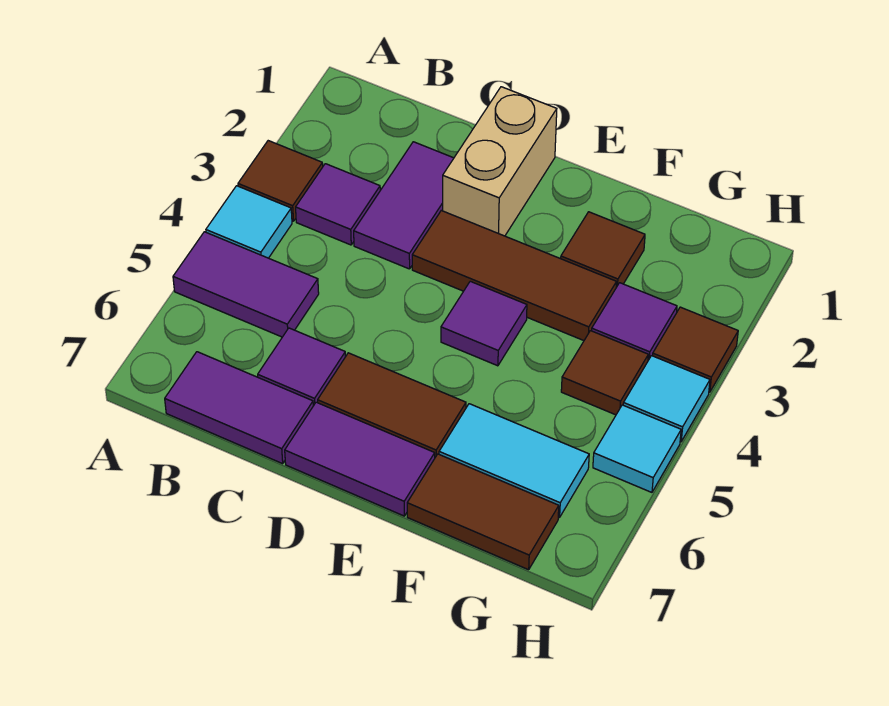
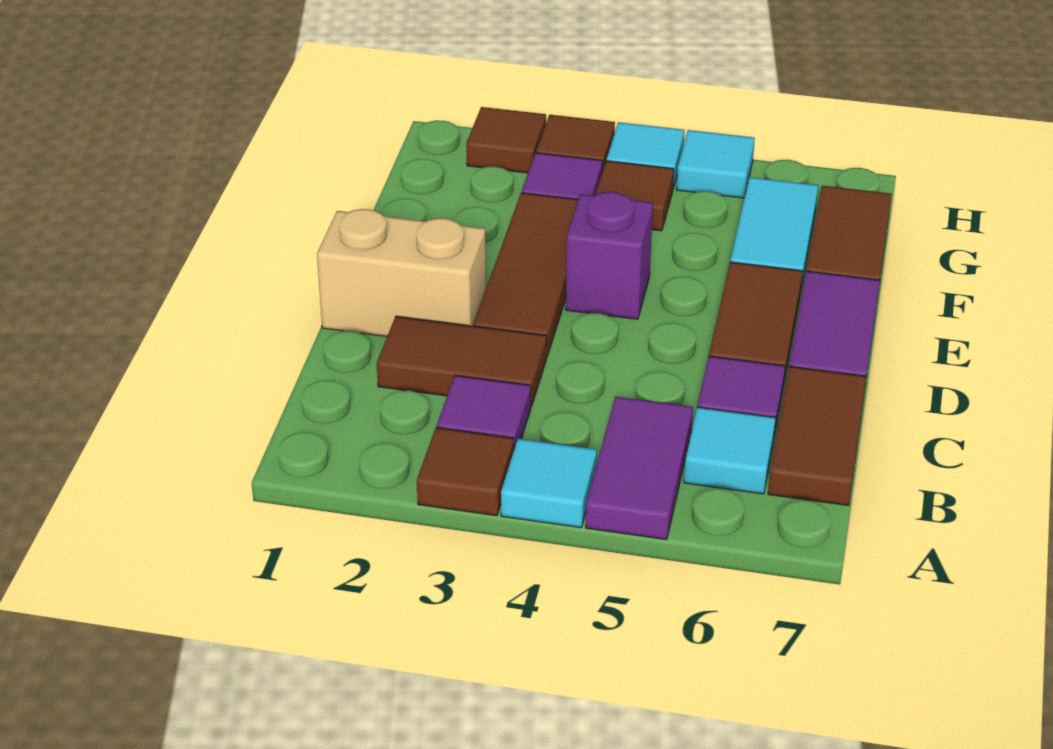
none -> cyan tile B6 level 1
purple tile B7:C7 level 1 -> brown tile B7:C7 level 1
purple tile C2:C3 level 1 -> brown tile C2:C3 level 1
purple tile E4 level 1 -> purple brick E4 level 1
brown tile F2 level 1 -> brown tile H2 level 1

